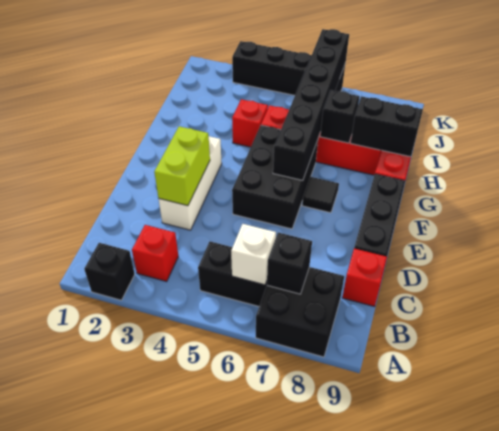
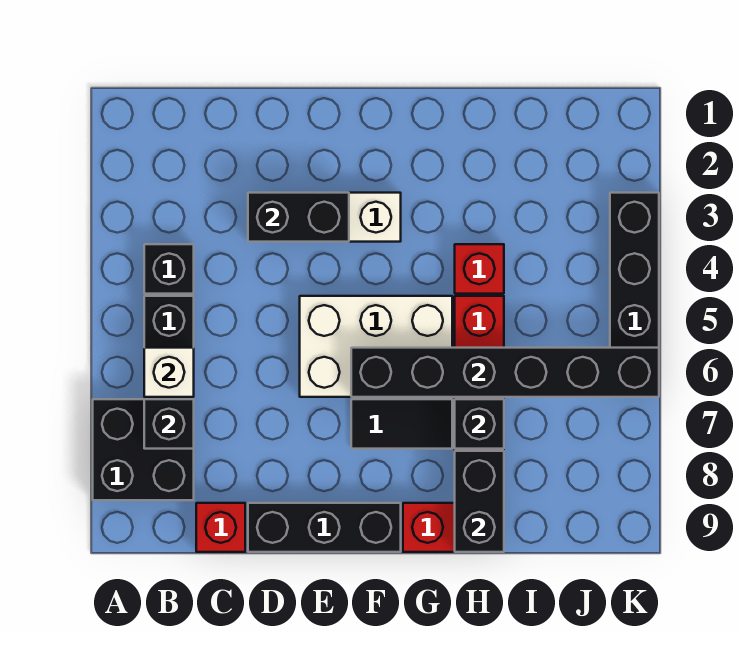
black brick A2 level 1 -> black brick B4 level 1
red brick B3 level 1 -> none
lime brick D3:E3 level 2 -> black brick D3:E3 level 2
black brick E5:G6 level 1 -> white brick E5:G6 level 1
black tile F7 level 1 -> black tile F7:G7 level 1

